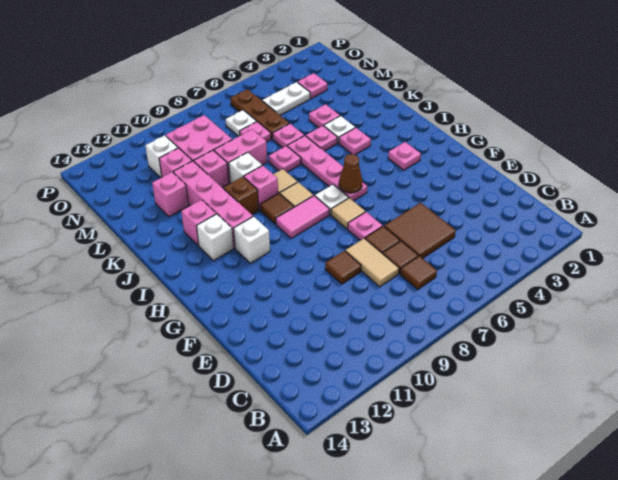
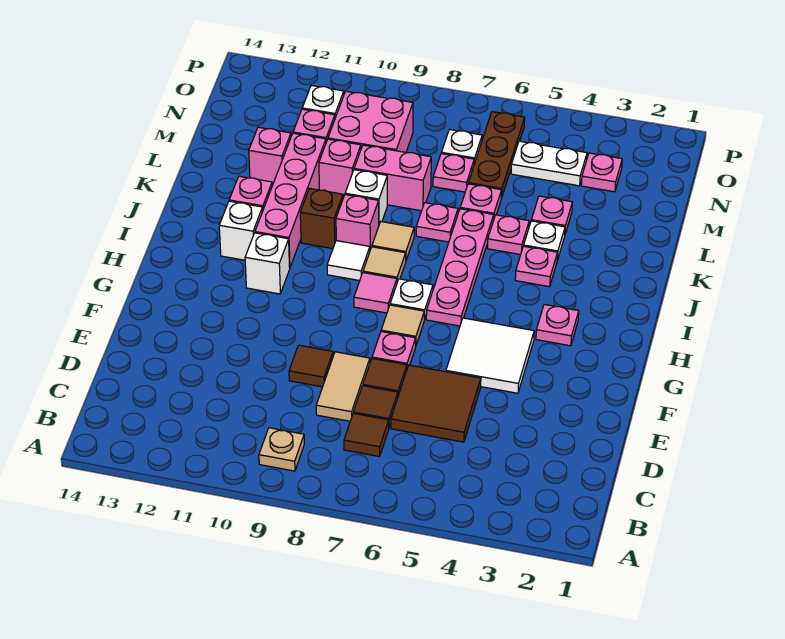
none -> tan plate B9 level 1
none -> white tile F4:G5 level 1
brown cone H6 level 2 -> none
pink tile H8:H9 level 1 -> pink tile H8 level 1
brown tile I9 level 1 -> white tile I9 level 1

